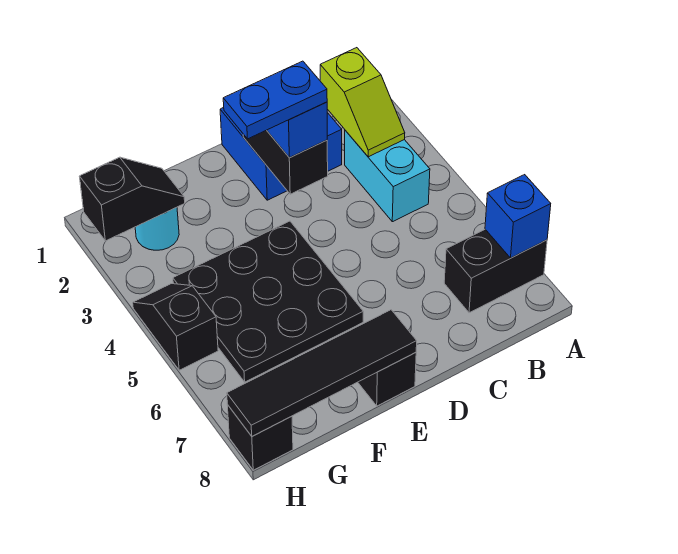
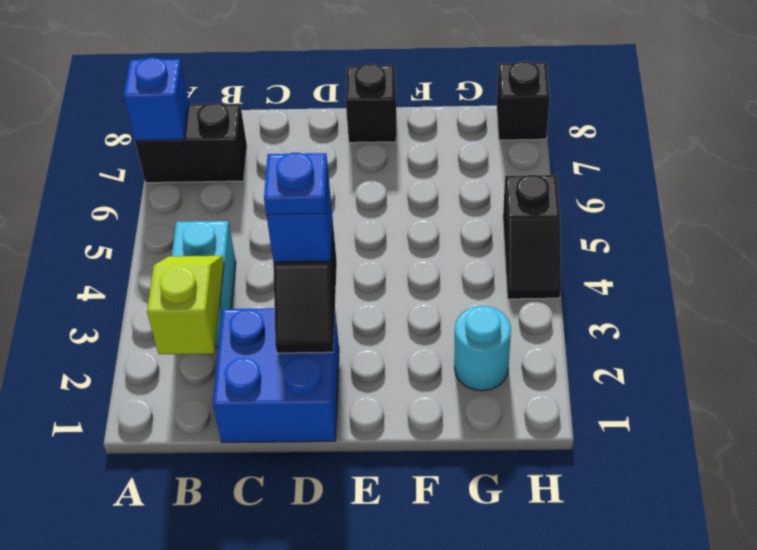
blue plate D3:E3 level 4 -> blue plate D3 level 4
black plate E4:G6 level 1 -> none
black tile E8:H8 level 2 -> none
black slope G2:H2 level 2 top H -> none

